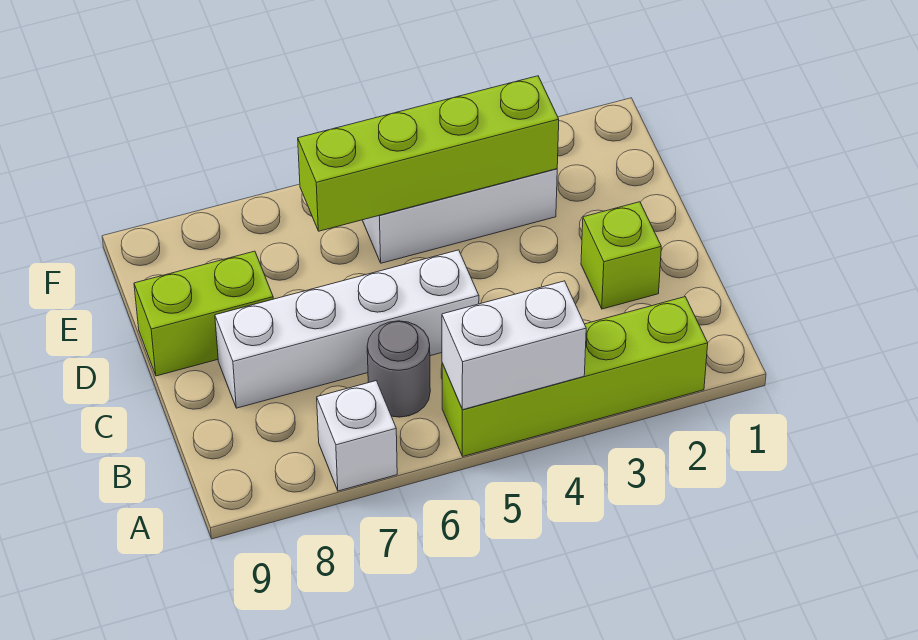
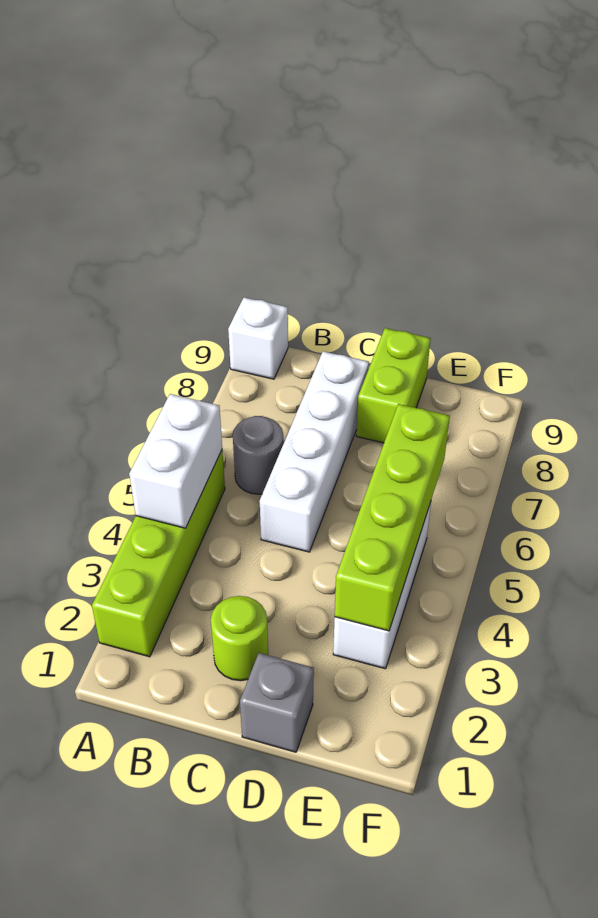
white brick A7 level 1 -> white brick A9 level 1
lime brick C2 level 1 -> lime round brick C2 level 1
none -> grey brick D1 level 1

